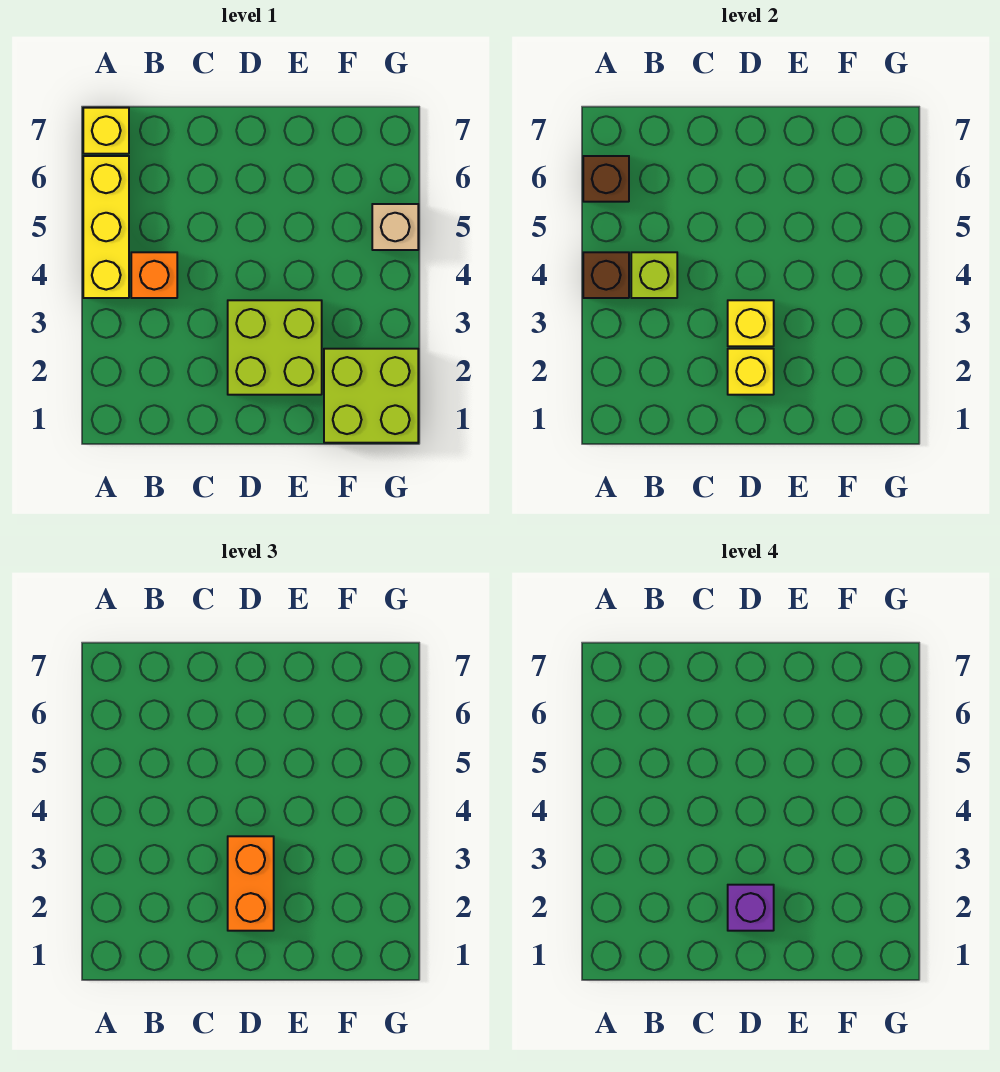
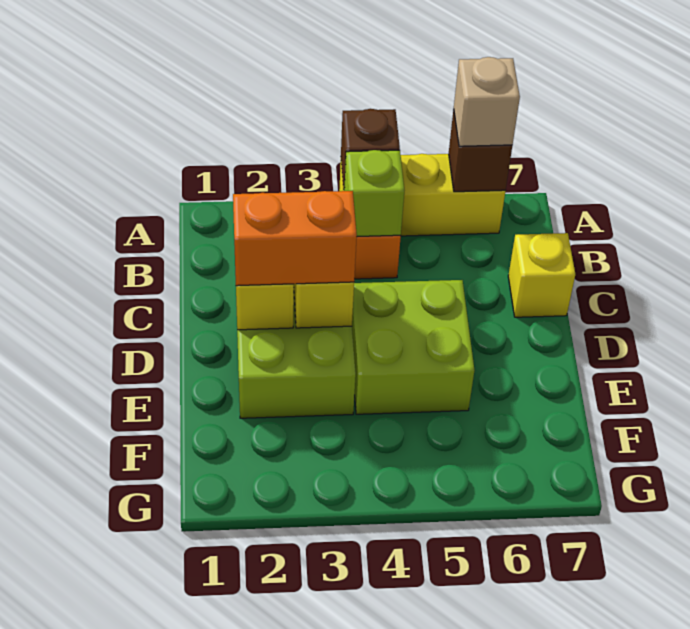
yellow brick A7 level 1 -> yellow brick C7 level 1
purple brick D2 level 4 -> none
lime brick F1:G2 level 1 -> lime brick D4:E5 level 1
tan brick G5 level 1 -> tan brick A6 level 3

